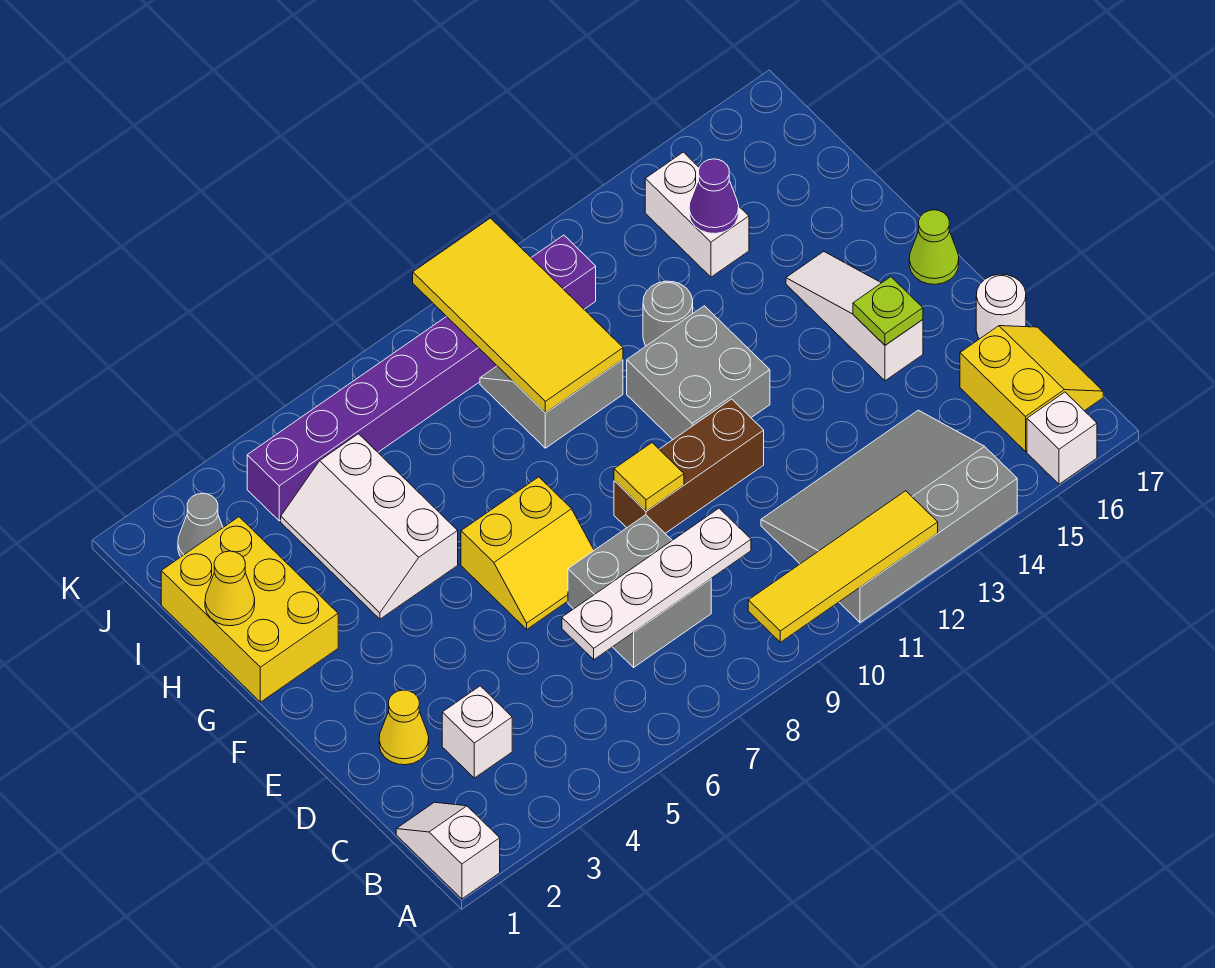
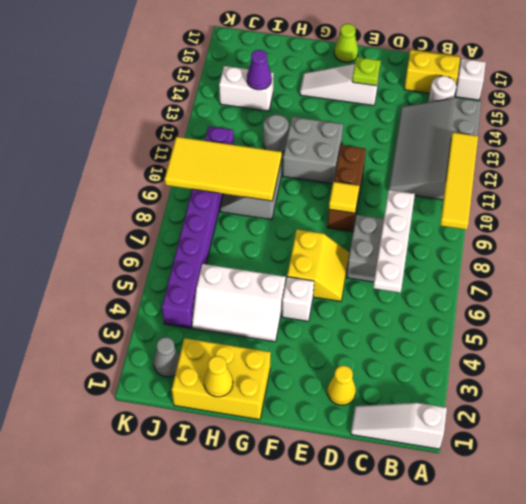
white slope A1:B1 level 1 top A -> white slope A1:C1 level 1 top A
white brick C3 level 1 -> white brick F5 level 1
white round brick D17 level 1 -> white round brick B15 level 1

